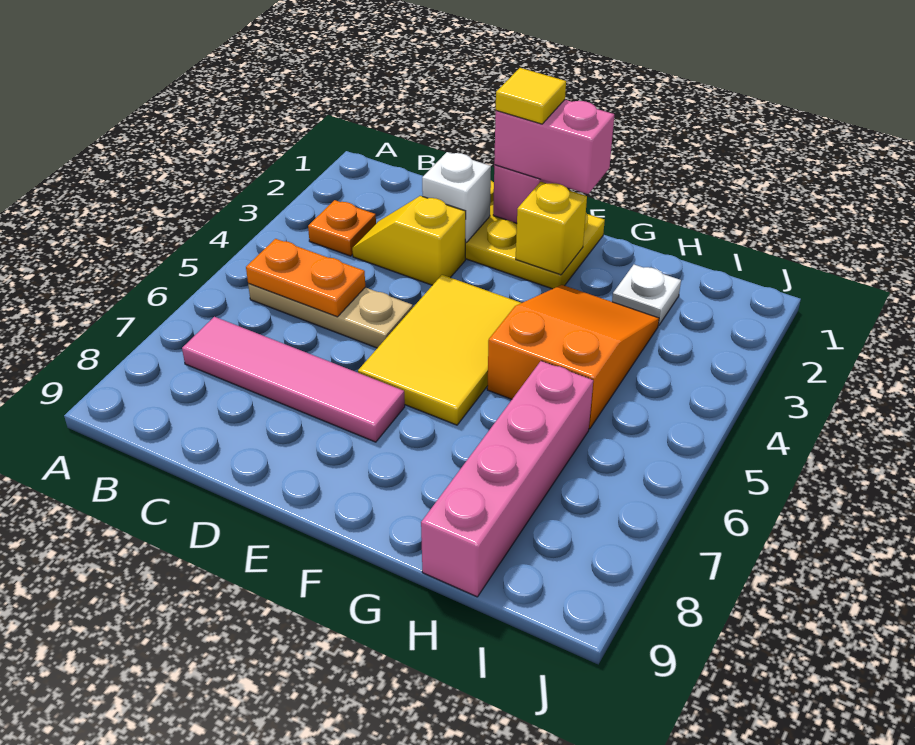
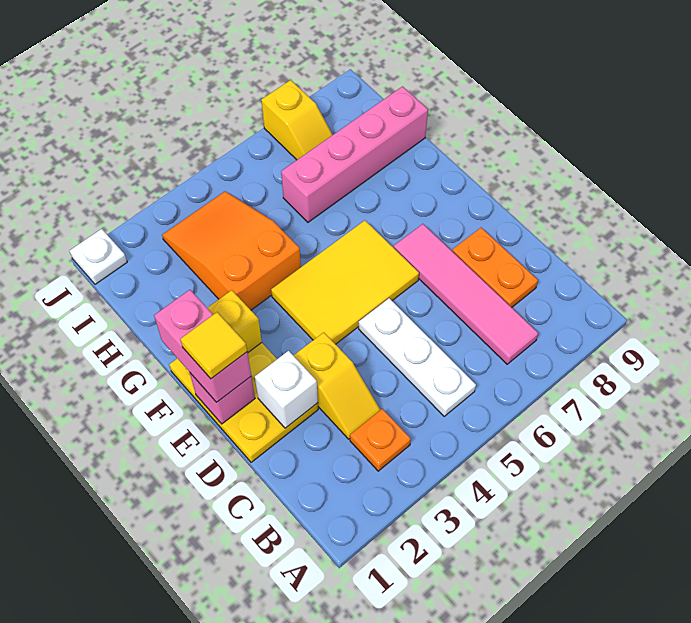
tan plate B5:D5 level 1 -> white plate B5:D5 level 1
orange plate B5:C5 level 2 -> orange plate C8:D8 level 1
orange slope G3:H5 level 1 top 5 -> orange slope G3:I4 level 1 top G
white plate H2 level 1 -> white plate J1 level 1
none -> yellow slope I7:J7 level 1 top J

